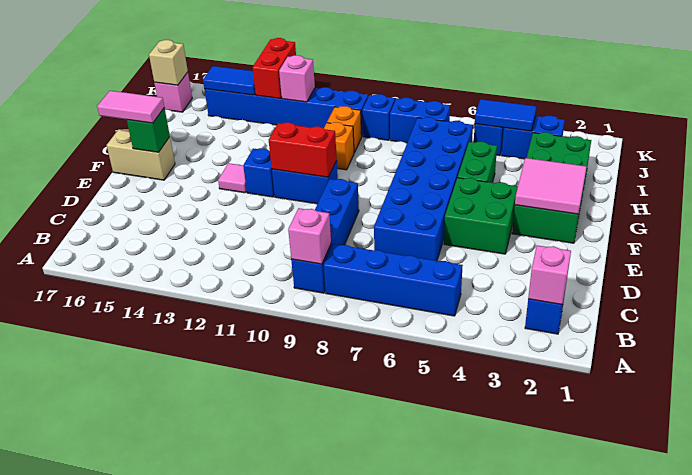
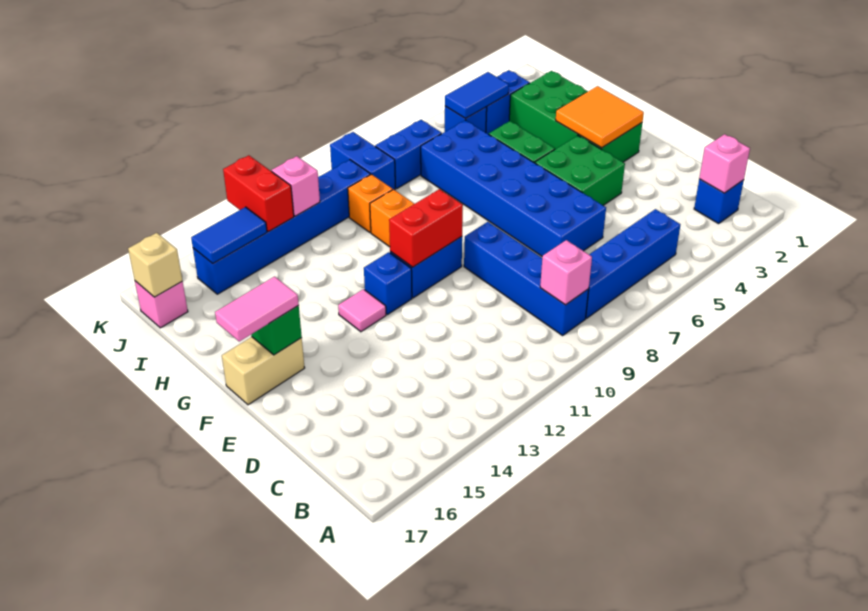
pink tile F2:G3 level 2 -> orange tile F2:G3 level 2
blue brick J9 level 1 -> blue brick J9:K9 level 1

